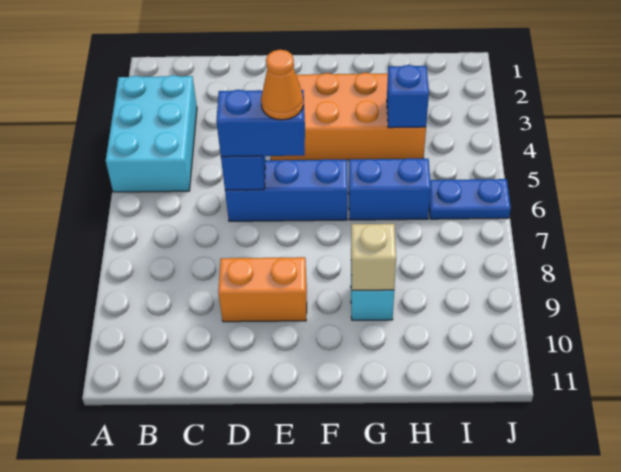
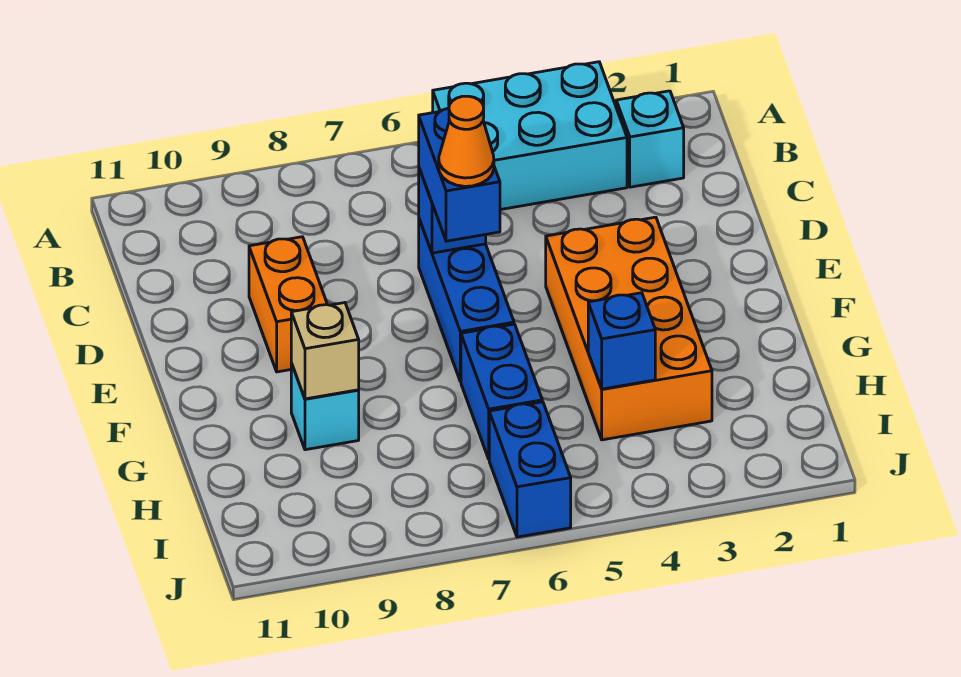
none -> cyan brick B2 level 1
blue plate I6:J6 level 1 -> blue brick I6:J6 level 1

